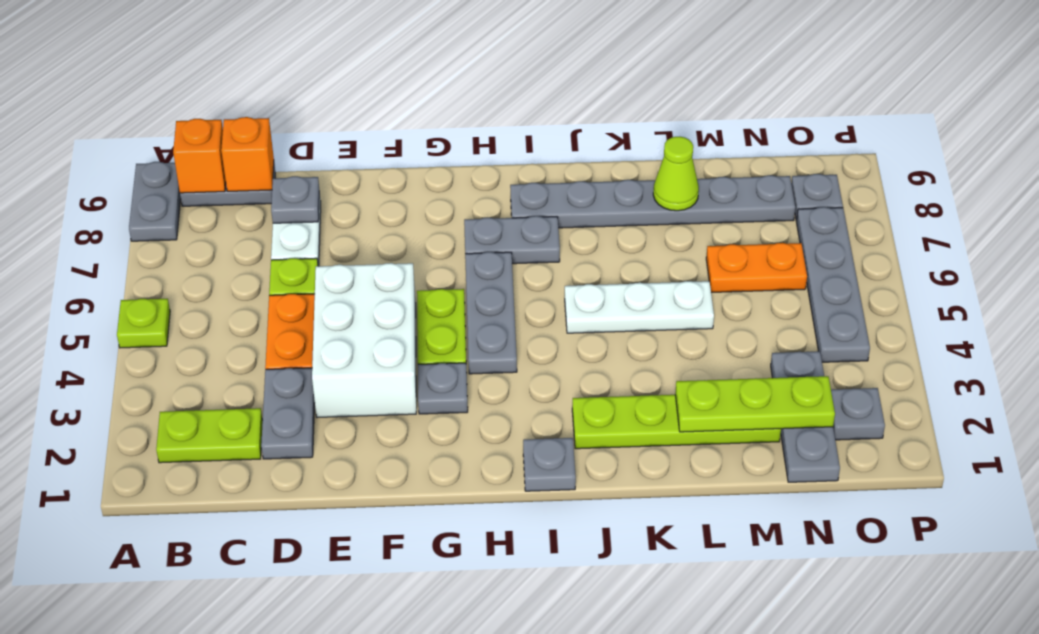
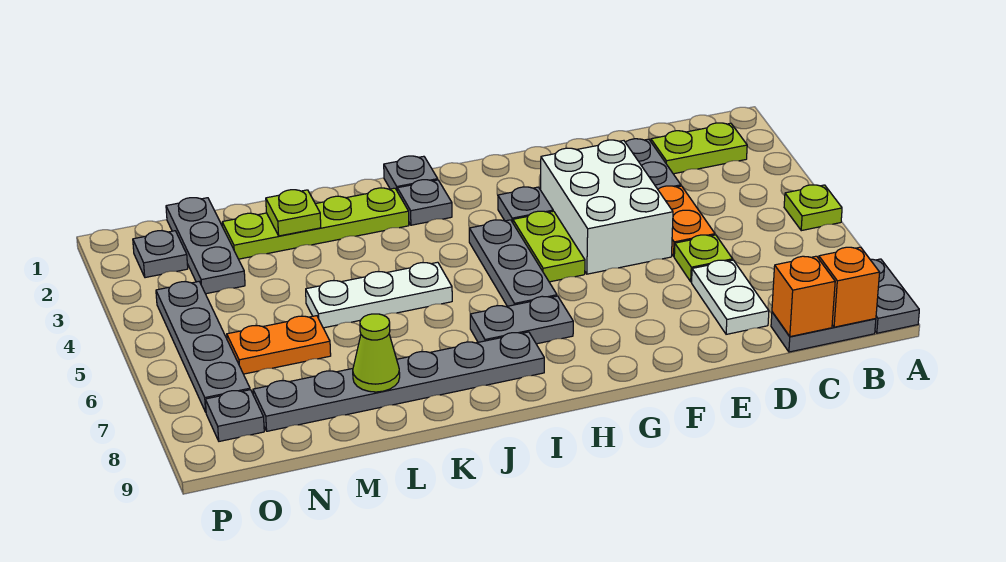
grey plate D8 level 2 -> grey plate I2 level 1
lime plate L2:N2 level 2 -> lime plate L2 level 2

